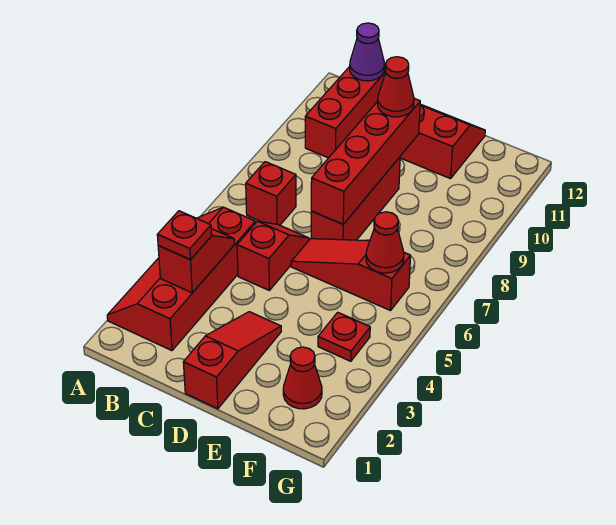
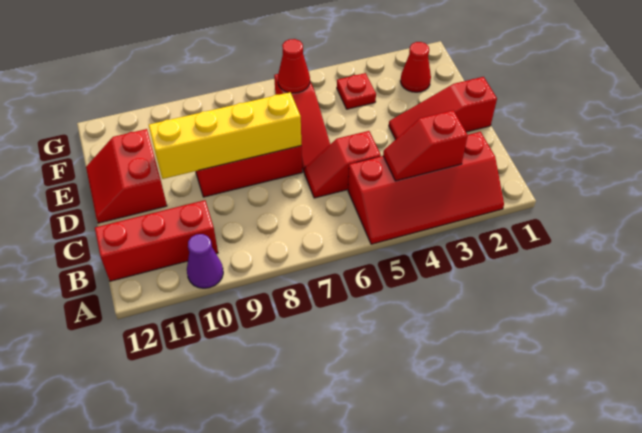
red plate B3 level 3 -> none
red brick B7 level 1 -> none
purple cone B12 level 2 -> purple cone A10 level 1
red brick D7:D10 level 2 -> yellow brick D7:D10 level 2
red cone D10 level 3 -> none

